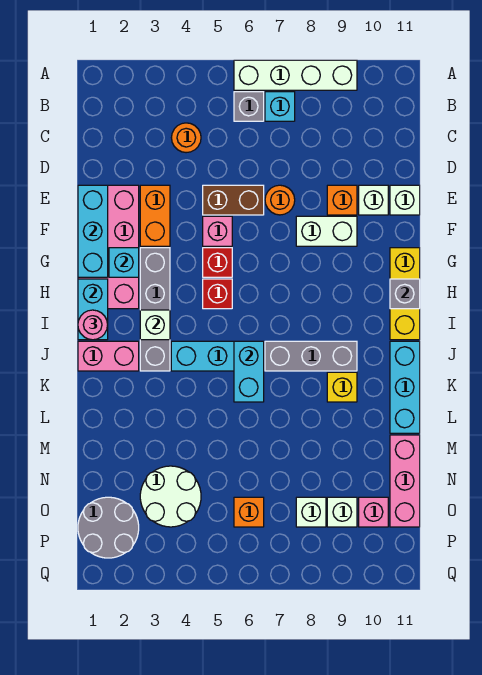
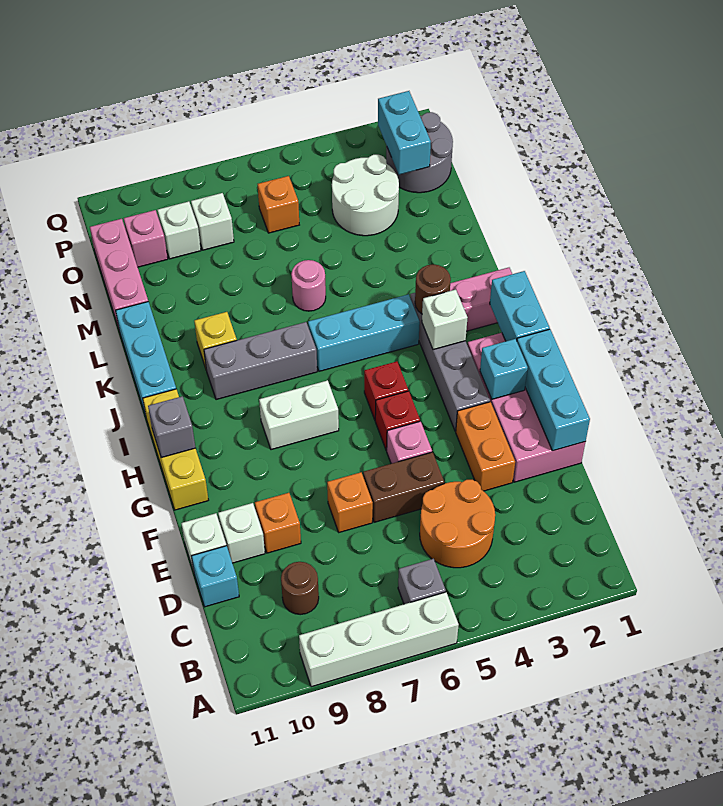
cyan brick B7 level 1 -> cyan brick D11 level 1
orange round brick C4 level 1 -> orange round brick C4:D5 level 1
none -> brown round brick C9 level 1
orange round brick E7 level 1 -> orange brick E7 level 1
white brick F8:F9 level 1 -> white brick H7:H8 level 1
pink round brick I1 level 3 -> pink round brick L6 level 1
none -> brown round brick J3 level 2
cyan brick J6:K6 level 2 -> cyan brick O2:P2 level 2

